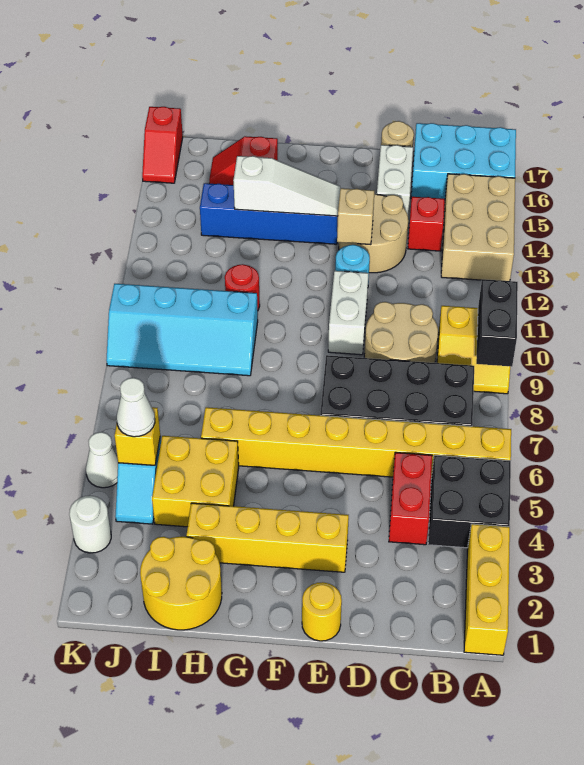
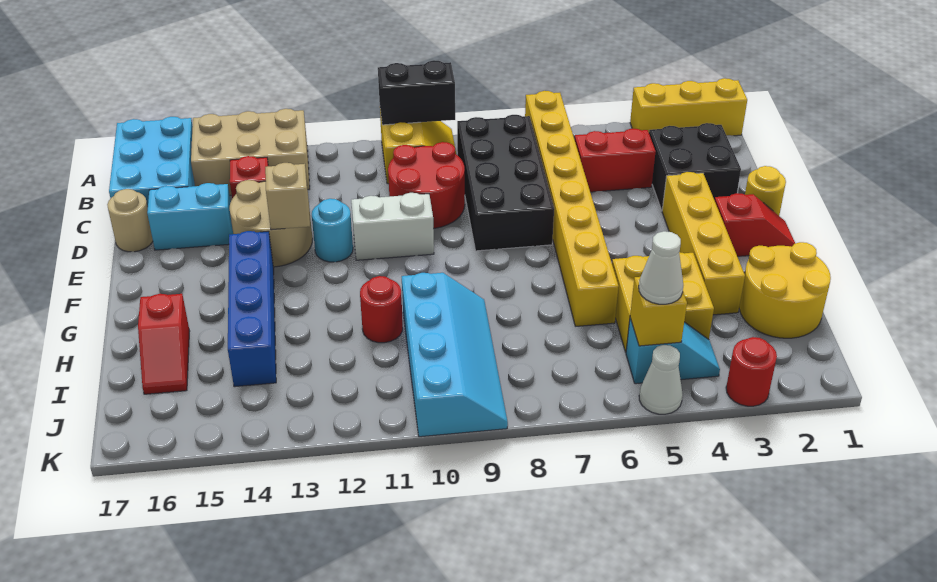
black brick A4:B5 level 1 -> black brick C2:D3 level 1
tan round brick C9:D10 level 1 -> red round brick C9:D10 level 1
white brick D15:D16 level 1 -> cyan brick D15:D16 level 1
white slope F14:H14 level 2 top H -> none
white round brick K3 level 1 -> red round brick K3 level 1
red slope K16:K17 level 1 top 17 -> red slope F1:F2 level 1 top 2

